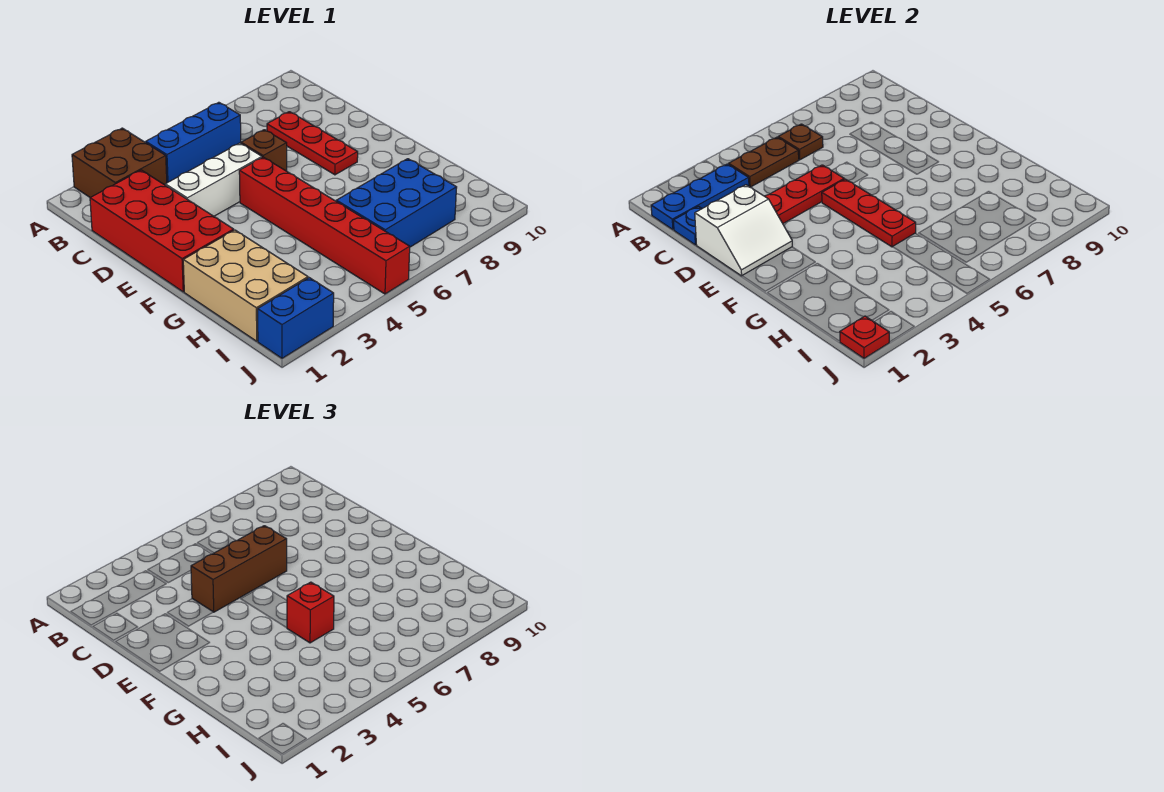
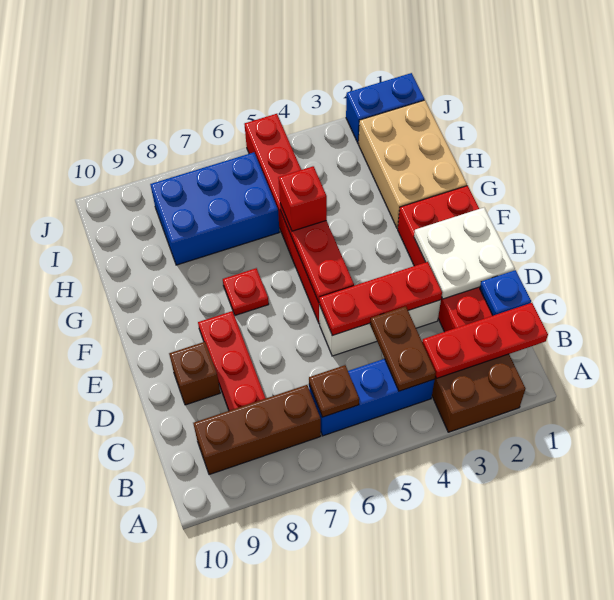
blue plate B1:B3 level 2 -> red plate B1:B3 level 2
brown plate B4:B5 level 2 -> brown plate B4:C4 level 2
white slope D1:E2 level 2 top D -> white plate D1:E2 level 2
brown brick D4:D6 level 3 -> brown brick B7:B9 level 1
brown brick D6 level 1 -> brown brick D9 level 1
red plate J1 level 2 -> red plate F7 level 1

